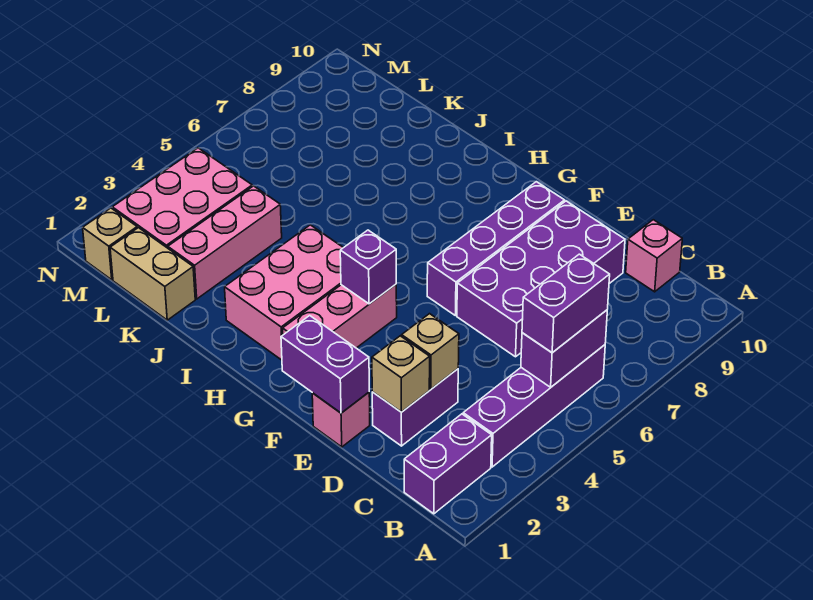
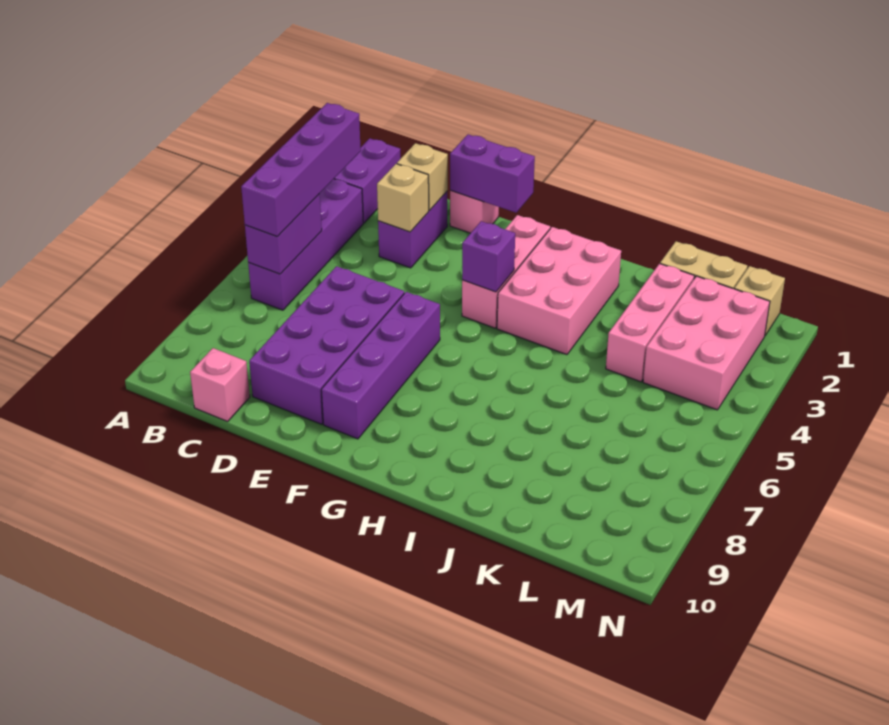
purple brick B5:B6 level 3 -> purple brick B3:B6 level 3

